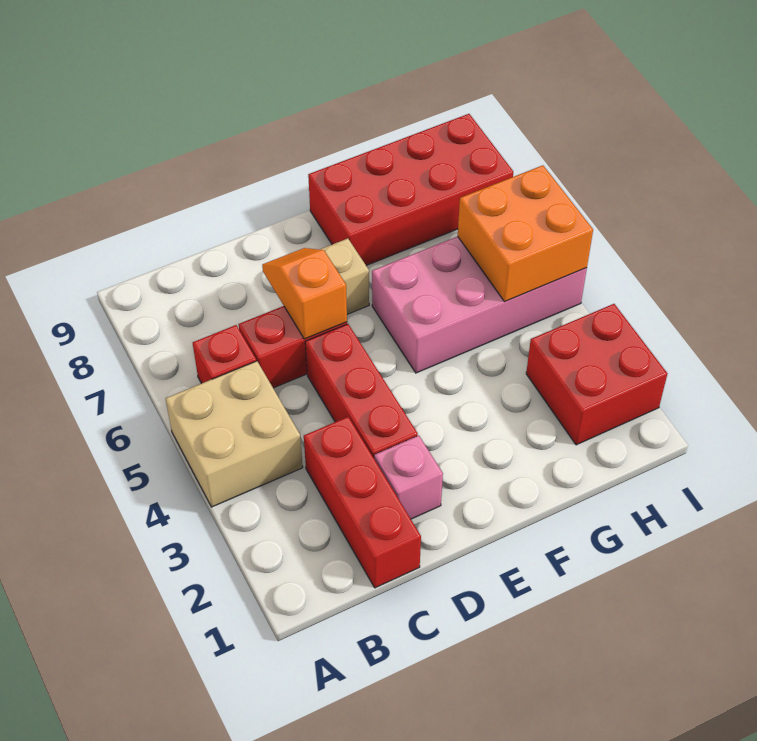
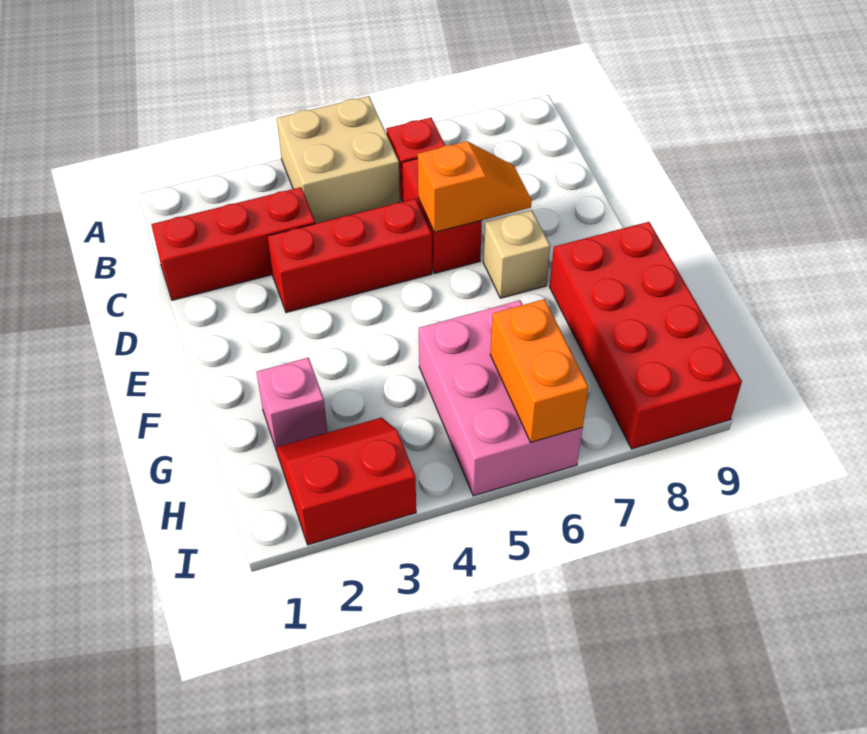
pink brick D2 level 1 -> pink brick G2 level 1
pink brick F5:I6 level 1 -> pink brick G5:I6 level 1
red brick H2:I3 level 1 -> red slope H2:I3 level 1 top I
orange brick H5:I6 level 2 -> orange brick H6:I6 level 2

